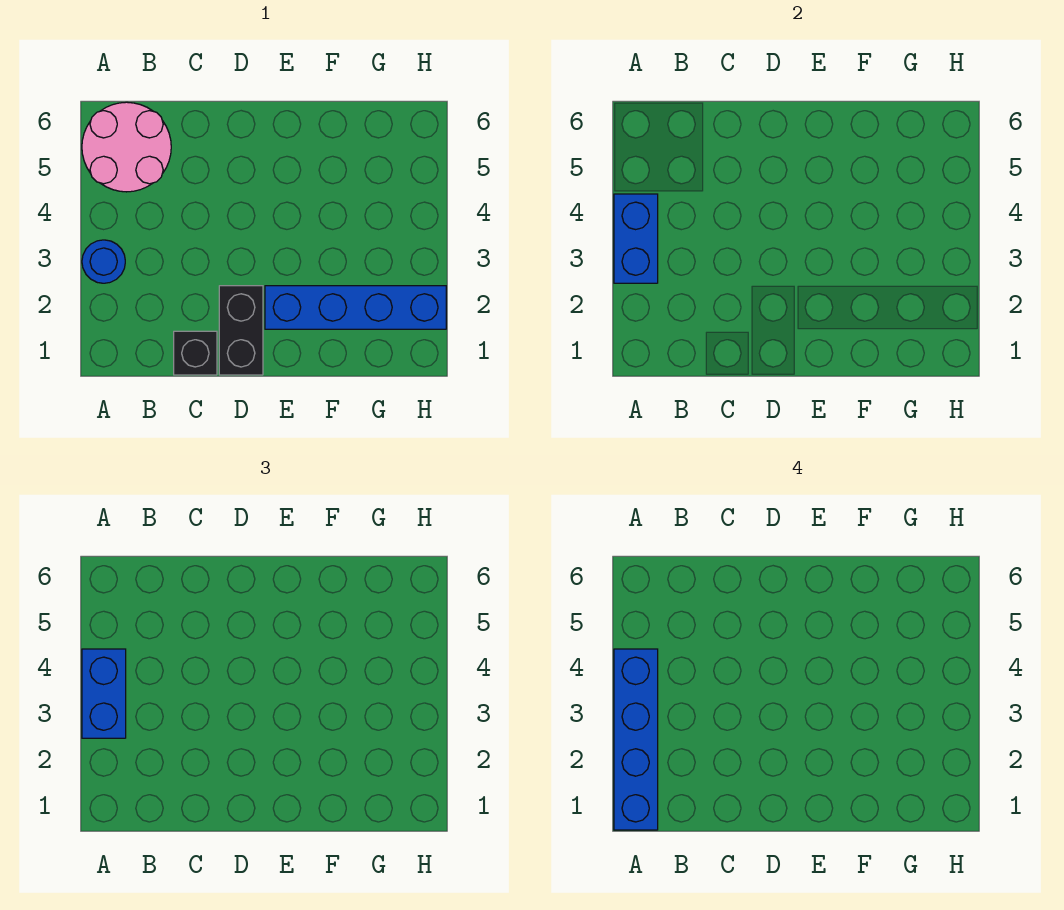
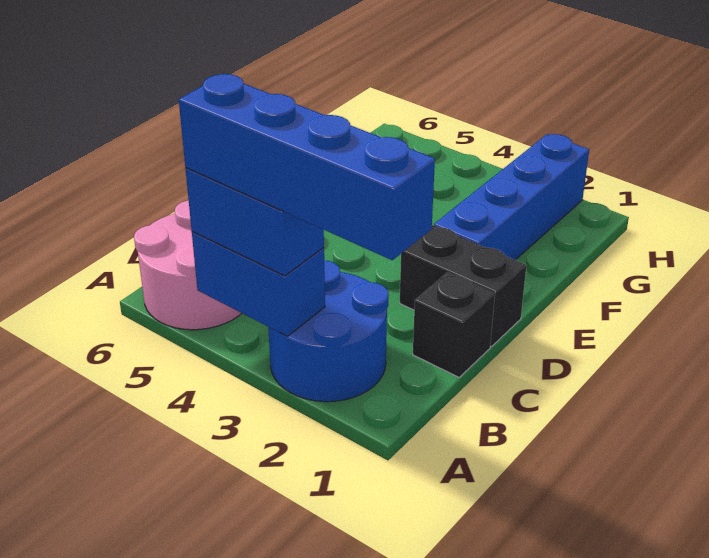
blue round brick A3 level 1 -> blue round brick A2:B3 level 1

